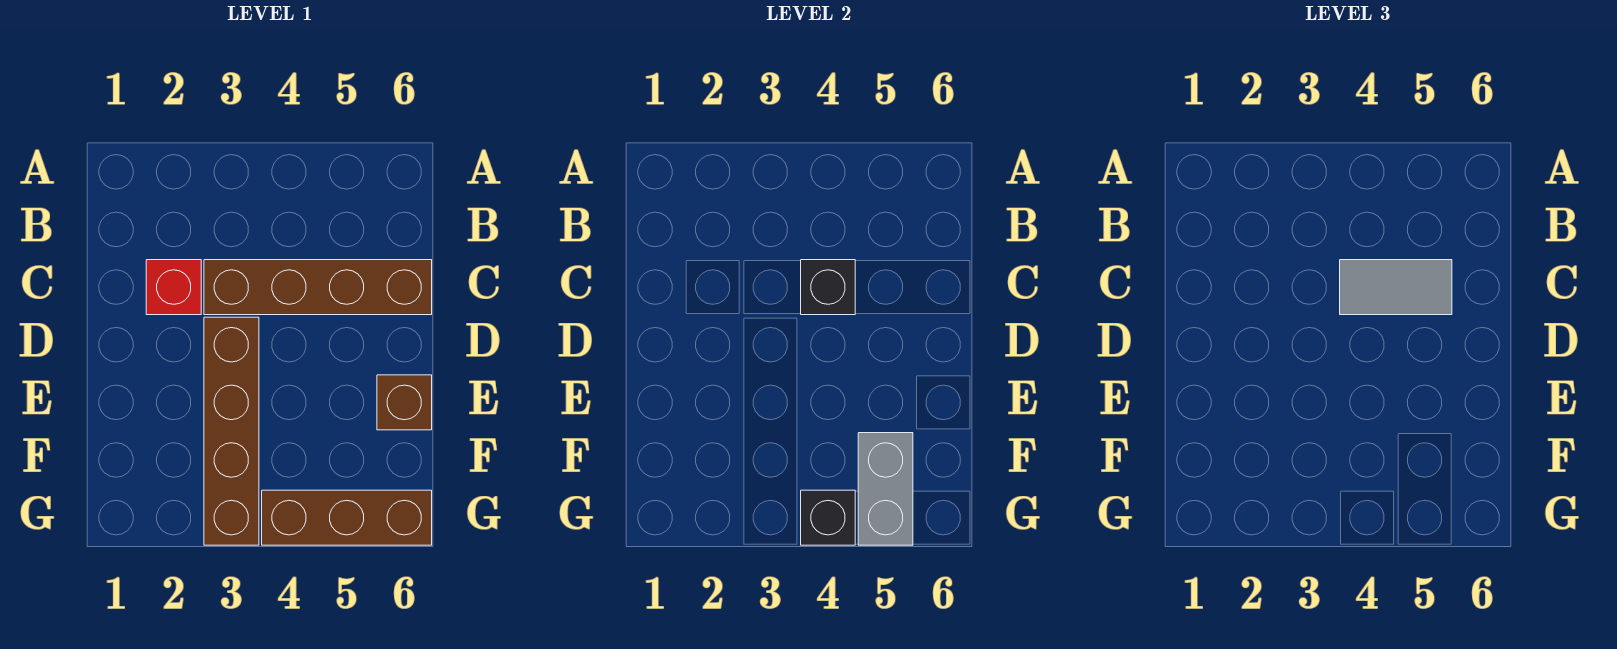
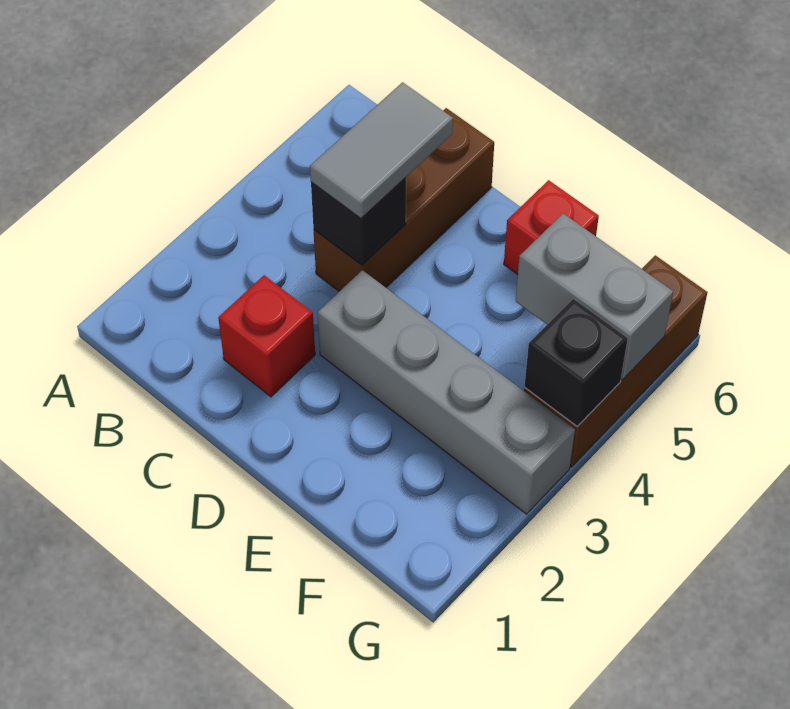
brown brick C3:C6 level 1 -> brown brick C4:C6 level 1
brown brick D3:G3 level 1 -> grey brick D3:G3 level 1
brown brick E6 level 1 -> red brick E6 level 1

